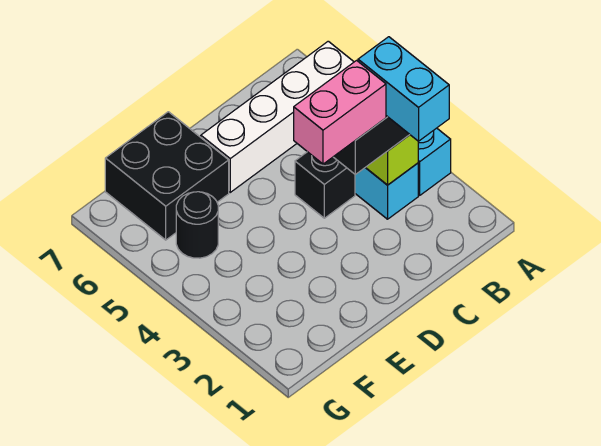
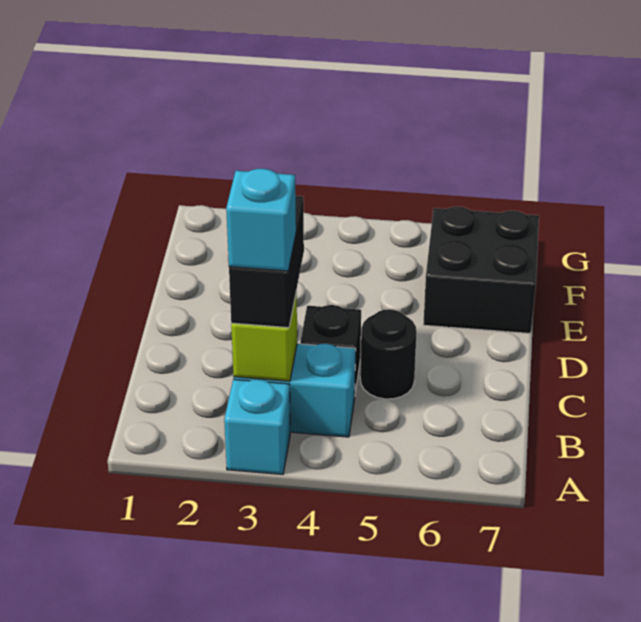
white brick A6:D6 level 1 -> none
cyan brick B2:B3 level 4 -> cyan brick B3 level 4
pink brick C3:D3 level 4 -> none
black round brick F5 level 1 -> black round brick C5 level 1

